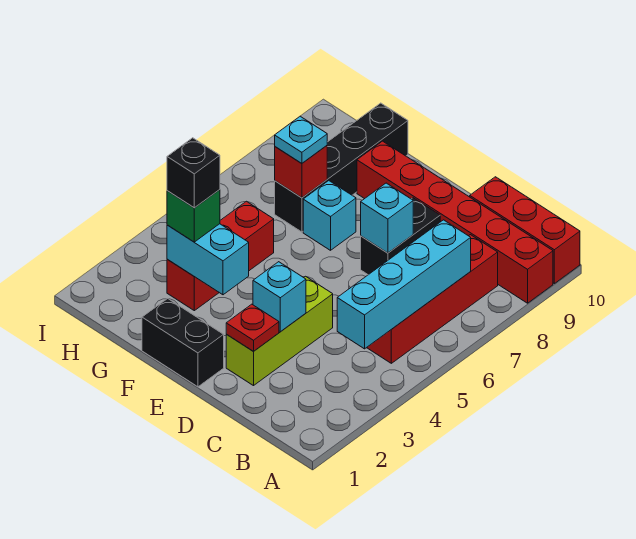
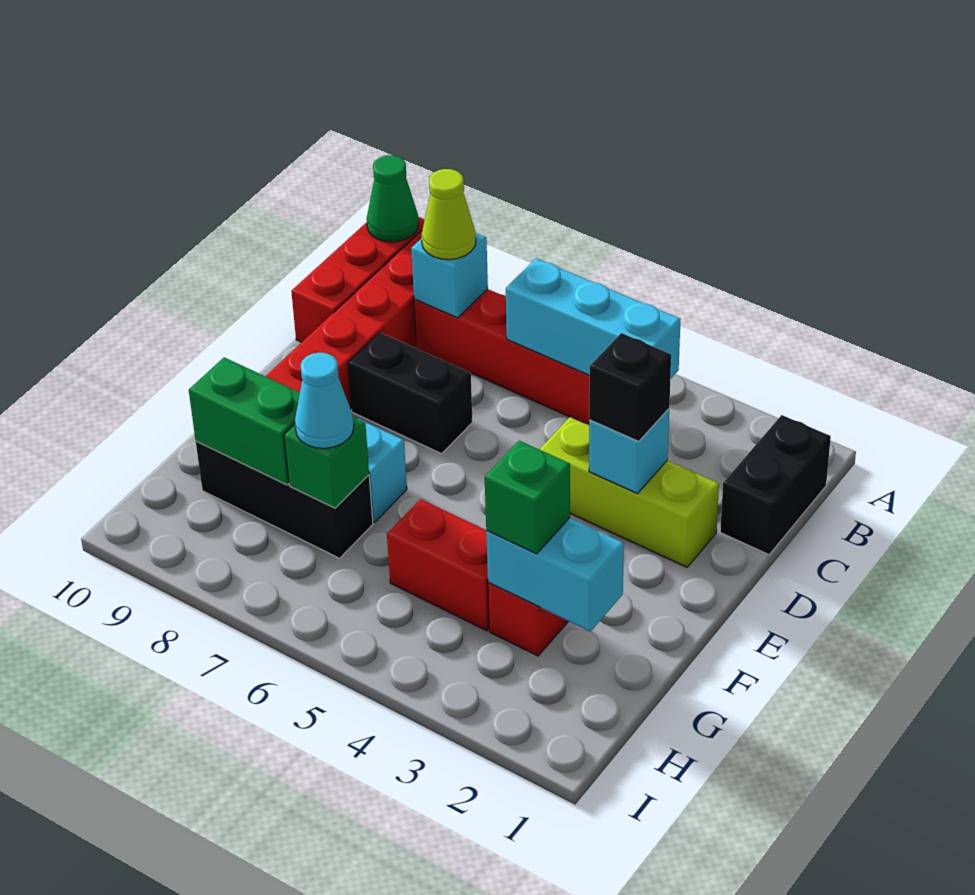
none -> green cone A10 level 2
cyan brick B4:B7 level 2 -> cyan brick B4:B6 level 2
none -> lime cone B8 level 3
red plate D2 level 2 -> none
cyan brick D7 level 2 -> cyan brick B8 level 2
black brick E1:F1 level 1 -> black brick B1:C1 level 1
cyan brick F3:G3 level 2 -> cyan brick G2:G3 level 2
black brick G3 level 4 -> black brick D3 level 3
black brick G7:G10 level 1 -> black brick G7:G9 level 1
red brick G7 level 2 -> green brick G7 level 2
cyan plate G7 level 3 -> cyan cone G7 level 3
none -> green brick G8:G9 level 2

